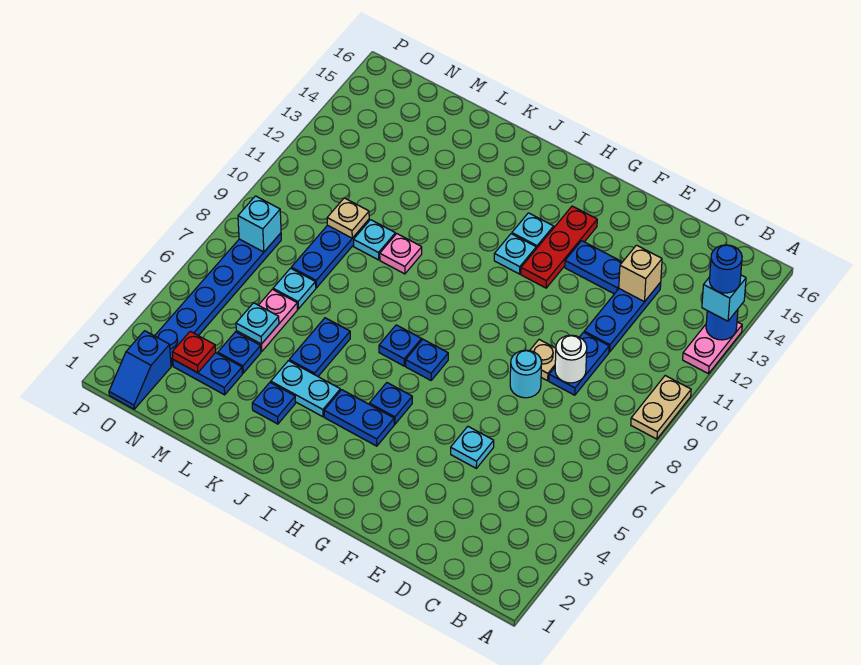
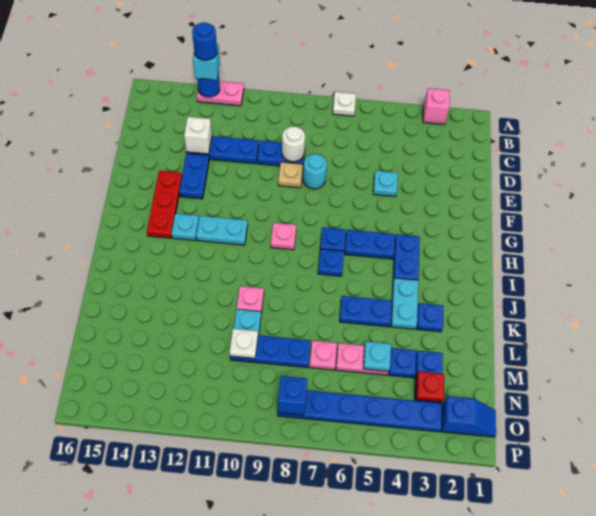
none -> pink brick A3 level 1
none -> white plate A7 level 1
tan plate A9:A10 level 1 -> none
tan brick D13 level 2 -> white brick D13 level 2
red plate G12:G14 level 1 -> red plate F14:H14 level 1
blue plate H5 level 1 -> blue plate H5:H6 level 1
none -> pink plate H9 level 1
cyan plate H12 level 1 -> cyan plate H11:H12 level 1
cyan plate M7 level 1 -> pink plate M7 level 1
tan plate M10 level 2 -> white plate M10 level 2
cyan brick O8 level 2 -> blue brick O8 level 2

